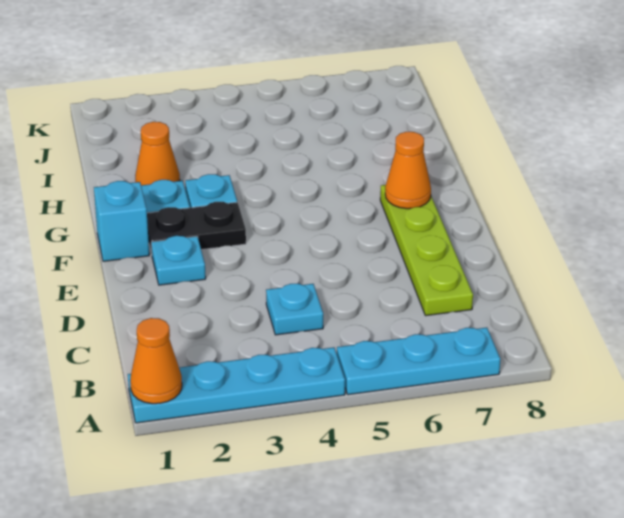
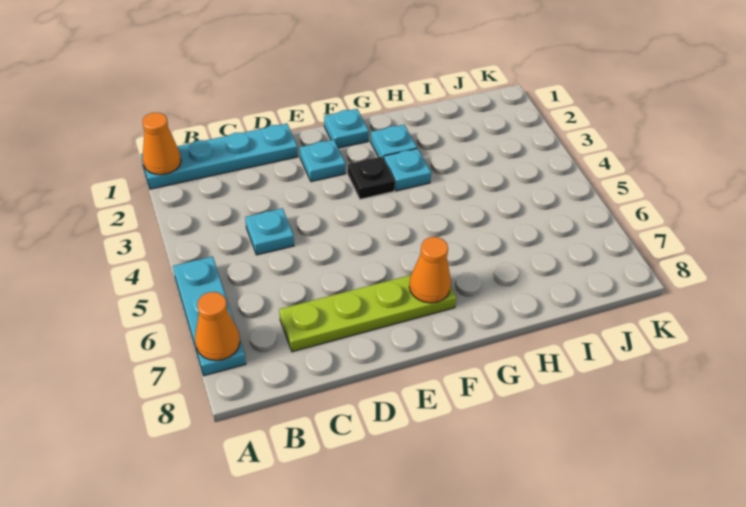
cyan plate A1:A4 level 1 -> cyan plate A1:D1 level 1
cyan brick F1 level 1 -> cyan plate F1 level 1
black plate F2:F3 level 1 -> black plate F3 level 1
orange cone H2 level 1 -> orange cone A7 level 2

